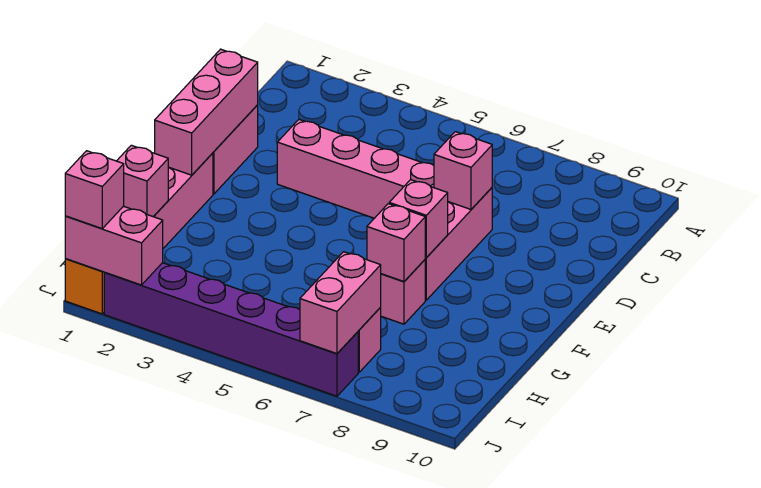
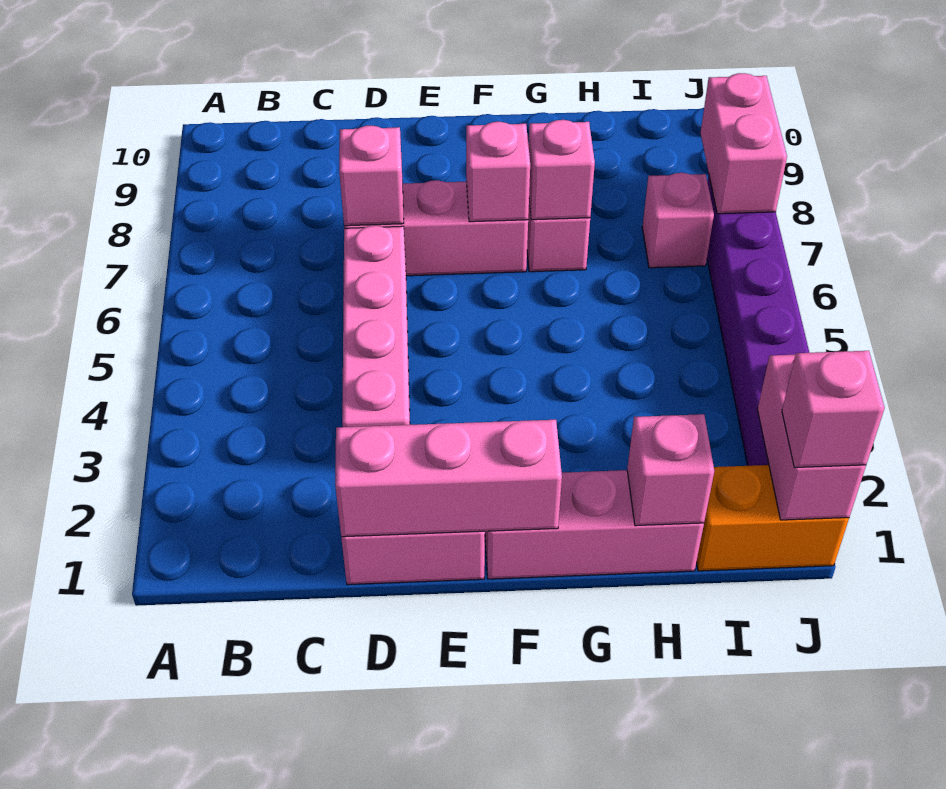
pink brick I7:J7 level 2 -> pink brick J7:J8 level 2

